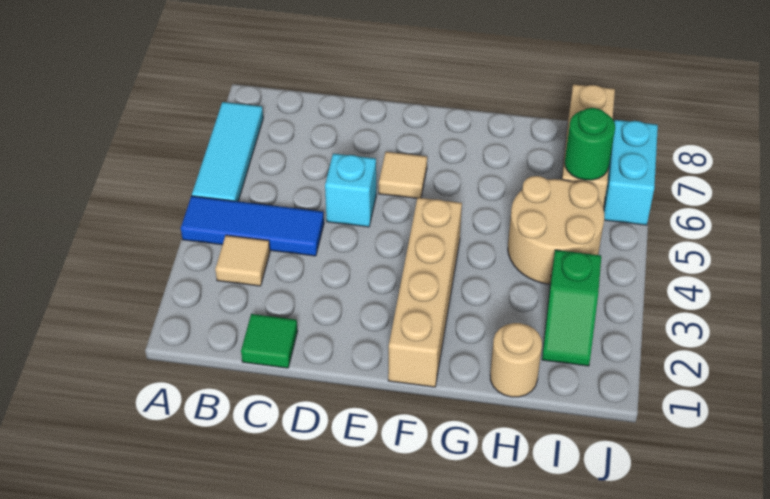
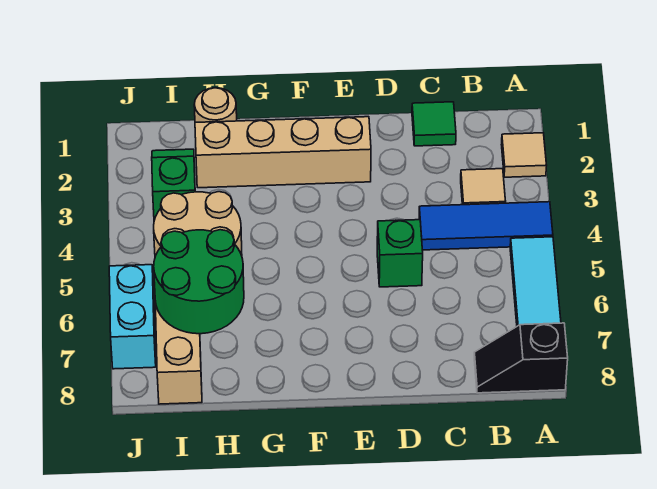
none -> black slope A8:B8 level 1 top A
cyan brick D5 level 1 -> green brick D5 level 1
tan tile E6 level 1 -> tan tile A2 level 1
tan brick F1:F4 level 1 -> tan brick E2:H2 level 1
green round brick I6 level 2 -> green round brick H6:I7 level 2

